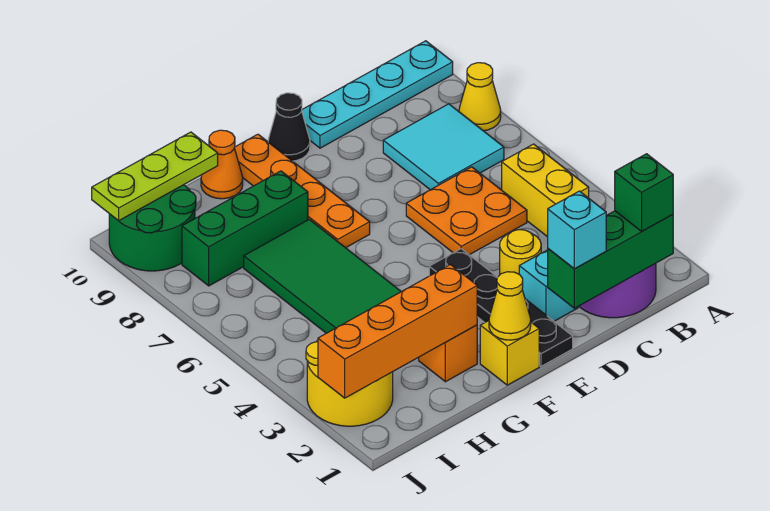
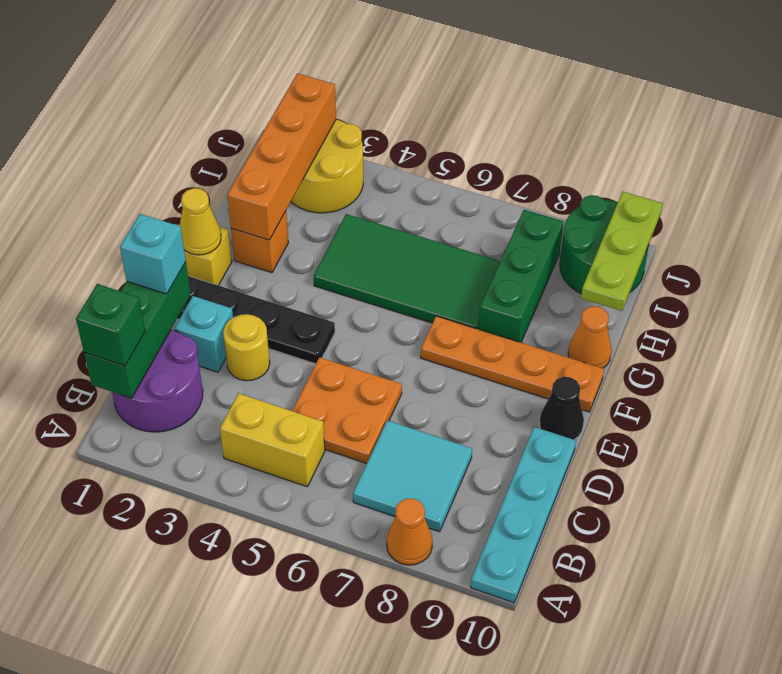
yellow cone A8 level 1 -> orange cone A8 level 1

